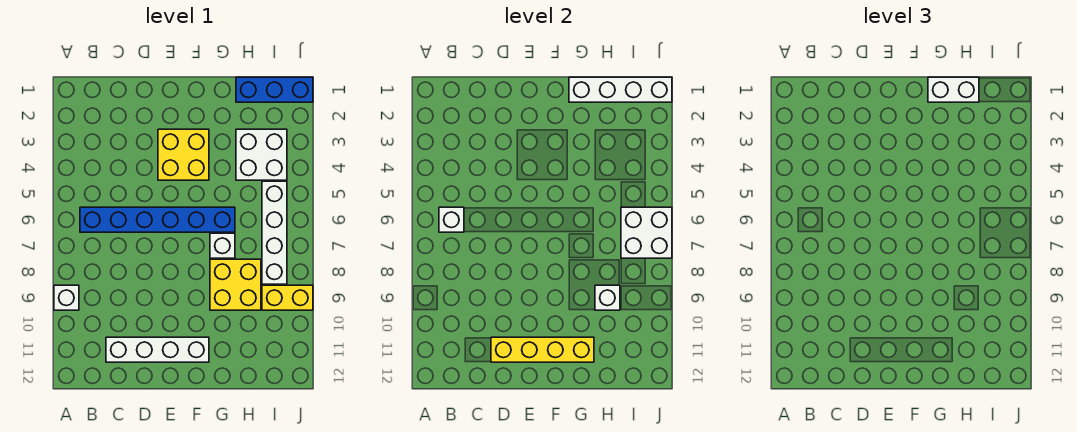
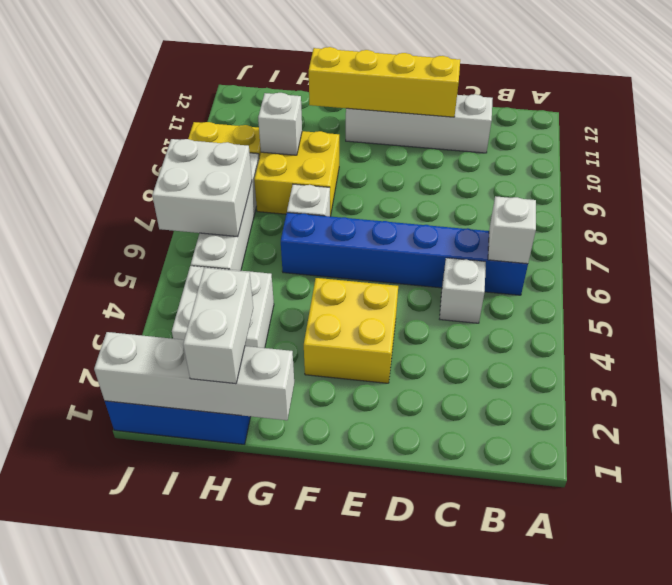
white brick A9 level 1 -> white brick C5 level 1
white brick G1:H1 level 3 -> white brick H1:H2 level 3

